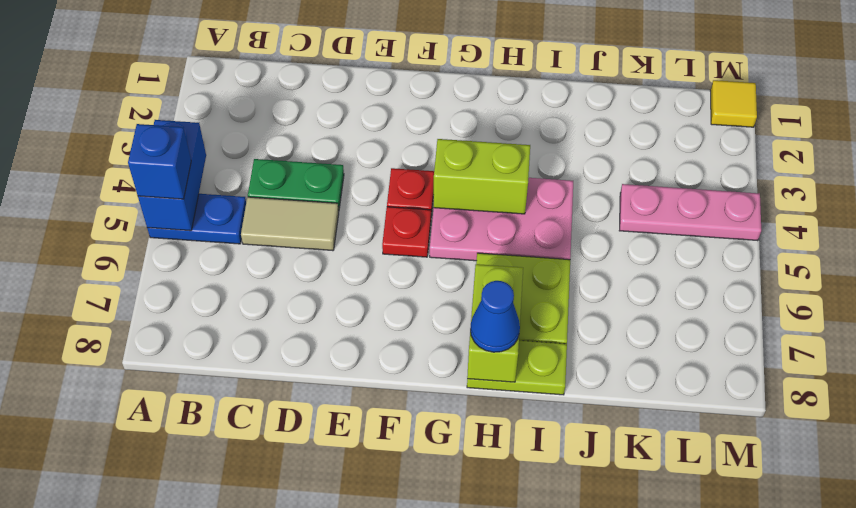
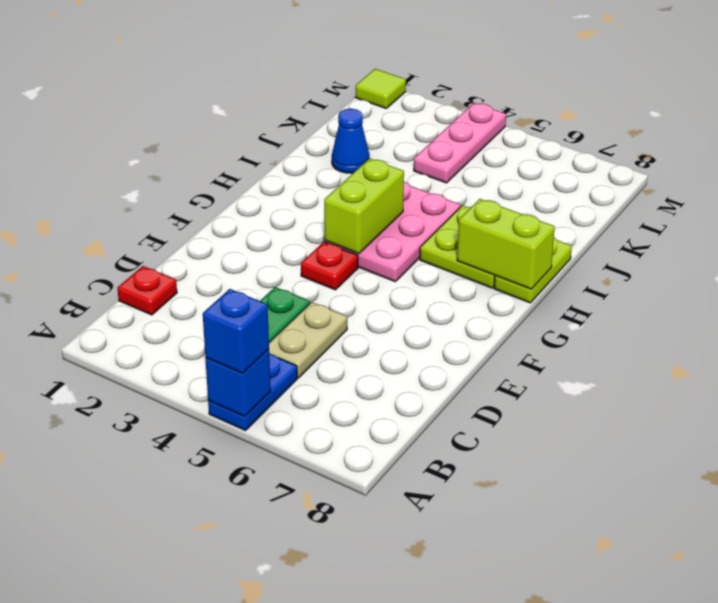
blue brick A4:A5 level 2 -> blue brick A5 level 2
tan tile C5:D5 level 1 -> tan plate C5:D5 level 1
red plate F5 level 1 -> red plate C1 level 1
blue cone H8 level 3 -> blue cone J2 level 1
yellow tile M1 level 1 -> lime tile M1 level 1

